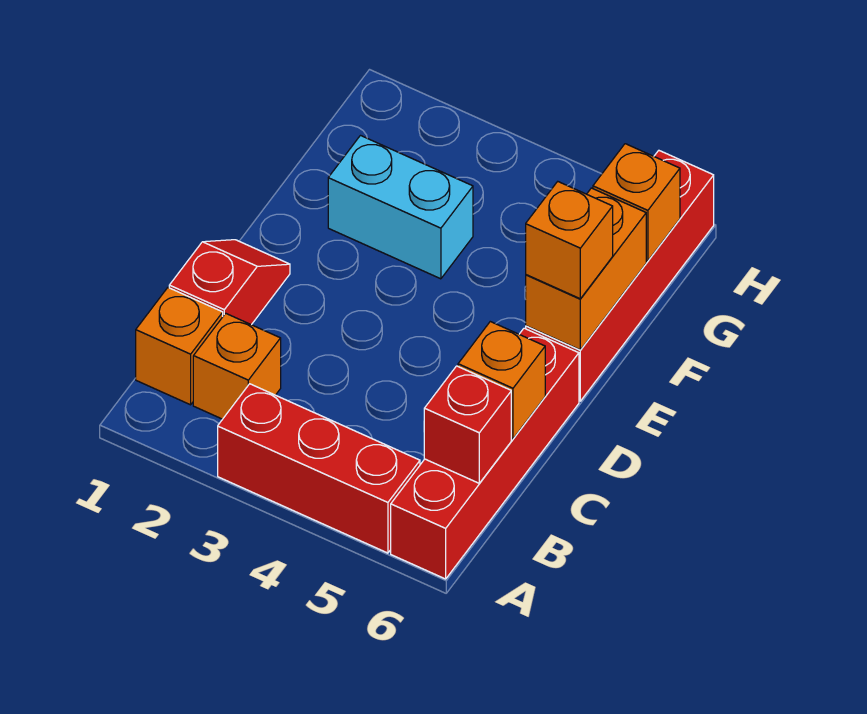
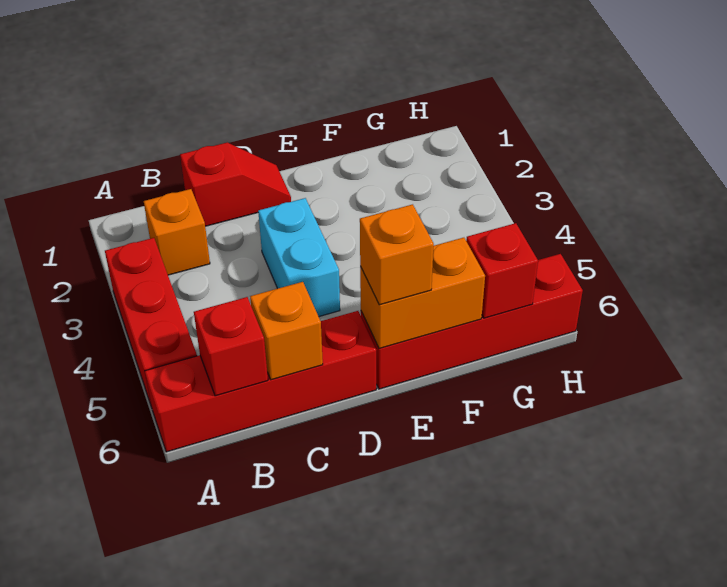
orange brick B1 level 1 -> none
cyan brick F2:F3 level 1 -> cyan brick D3:D4 level 1
orange brick G6 level 2 -> red brick G6 level 2

